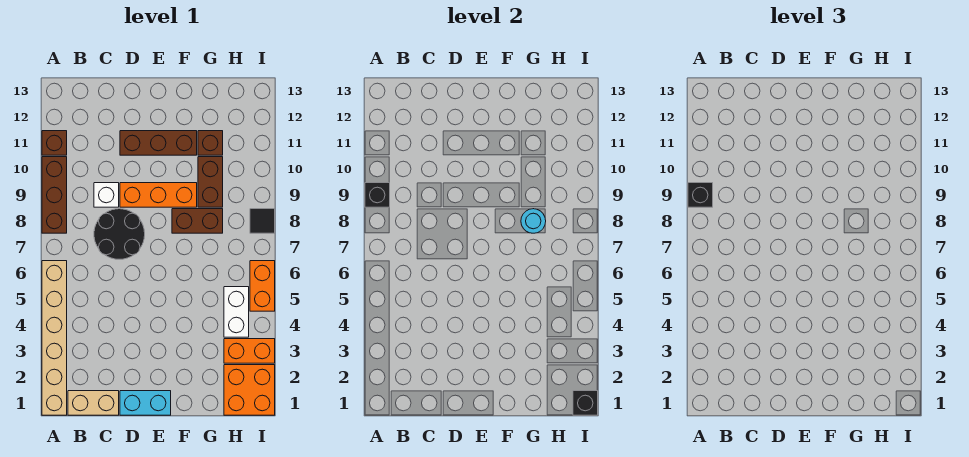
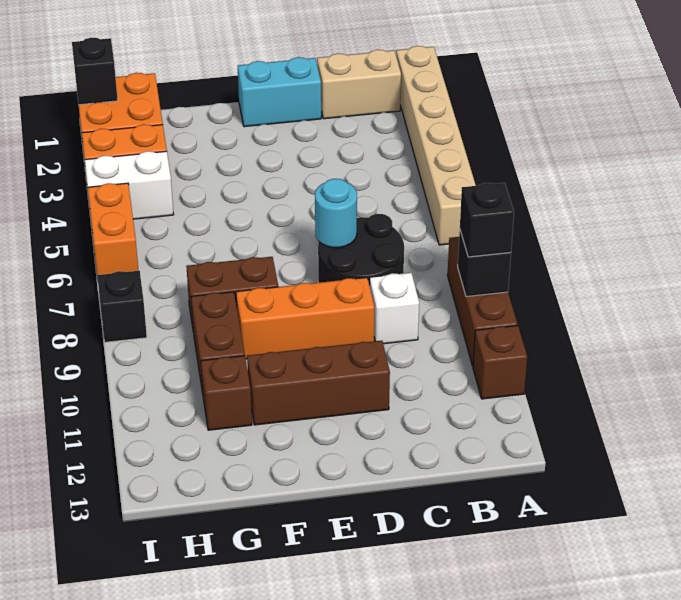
cyan round brick G8 level 2 -> cyan round brick D7 level 2
white brick H4:H5 level 1 -> white brick H4:I4 level 1
black tile I8 level 1 -> black brick I8 level 1

